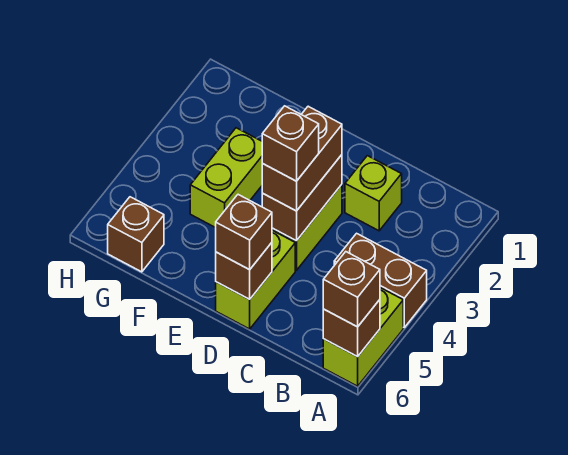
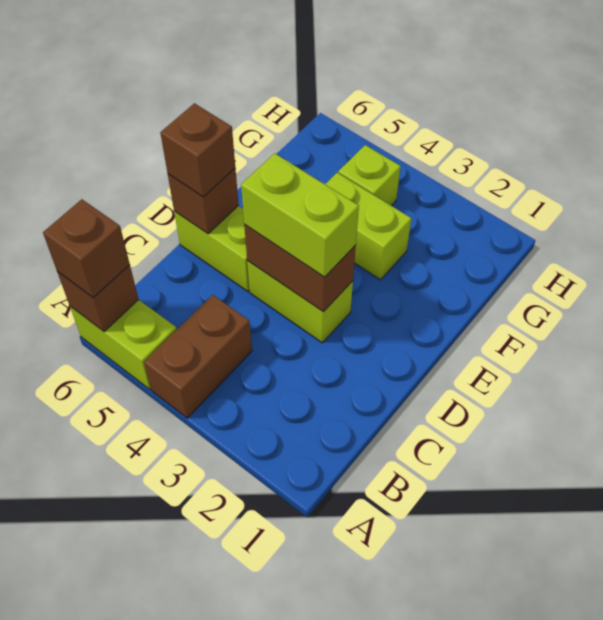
lime brick C2 level 1 -> lime brick G4 level 1
brown brick D3:D4 level 3 -> lime brick D3:D4 level 3
brown brick D4 level 4 -> none
brown brick G6 level 1 -> none

